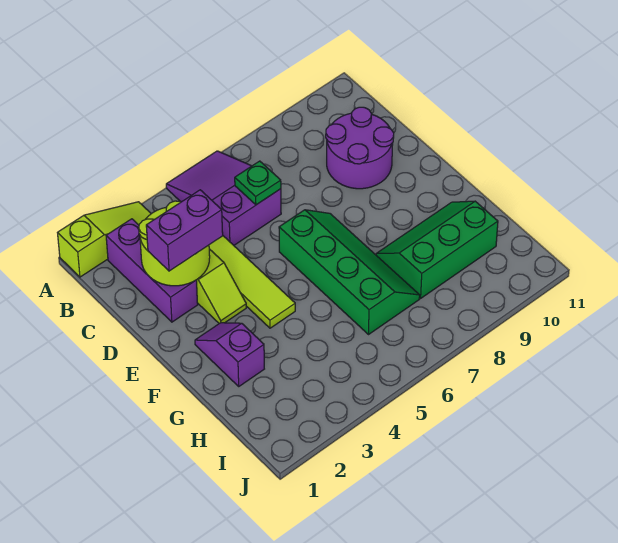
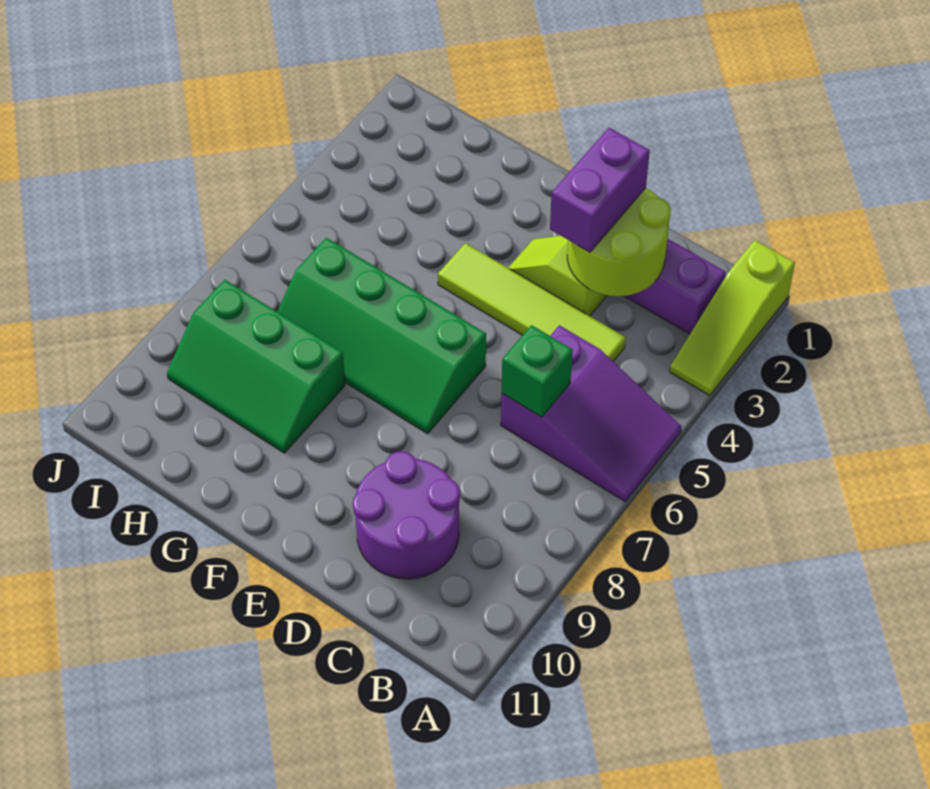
green plate C6 level 2 -> green brick C6 level 2
purple slope F2:G2 level 1 top G -> none
green slope G8:H10 level 1 top H -> green slope G8:I9 level 1 top 8

